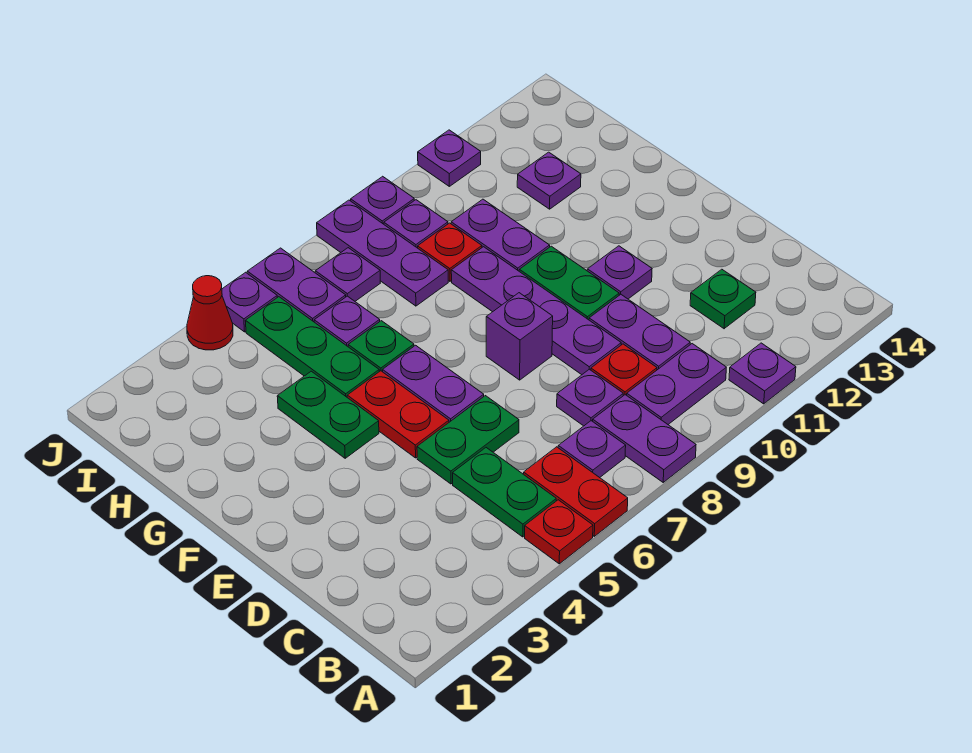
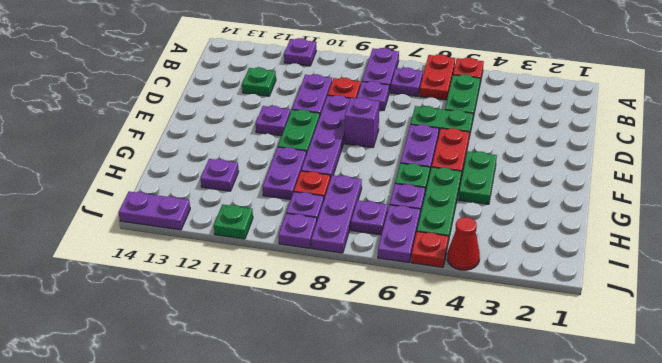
purple plate B9:B10 level 1 -> purple plate J13:J14 level 1
purple plate J5 level 1 -> red plate J5 level 1
purple plate J11 level 1 -> green plate J11 level 1

